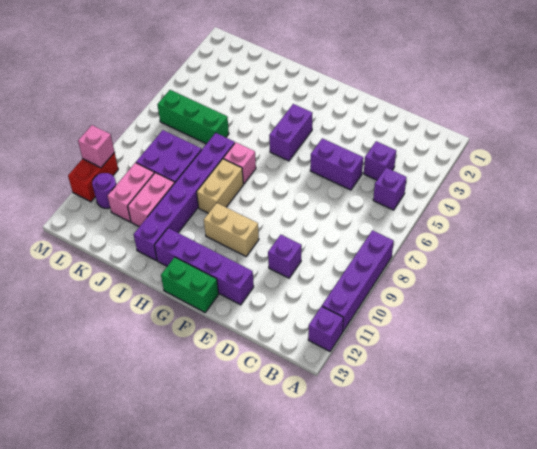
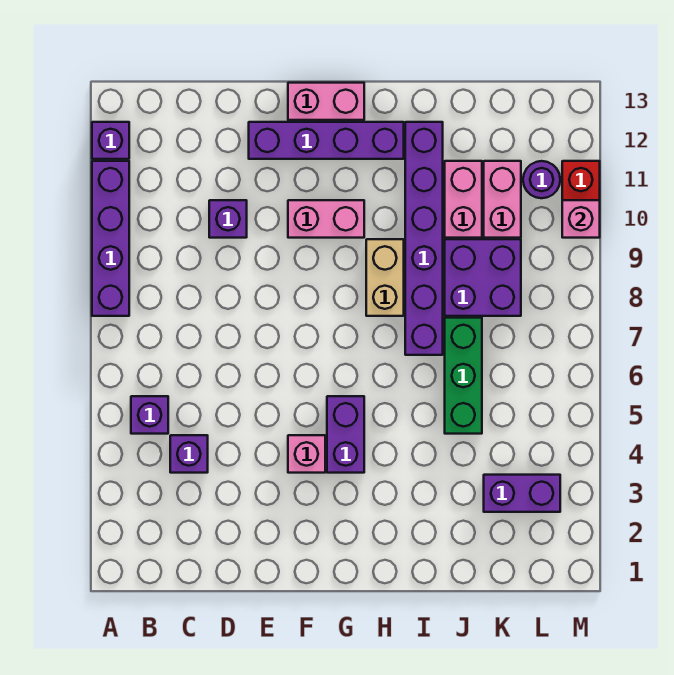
purple brick D5:E5 level 1 -> purple brick K3:L3 level 1
tan brick F10:G10 level 1 -> pink brick F10:G10 level 1
green brick F13:G13 level 1 -> pink brick F13:G13 level 1
pink brick H7 level 1 -> pink brick F4 level 1
green brick J6:L6 level 1 -> green brick J5:J7 level 1

